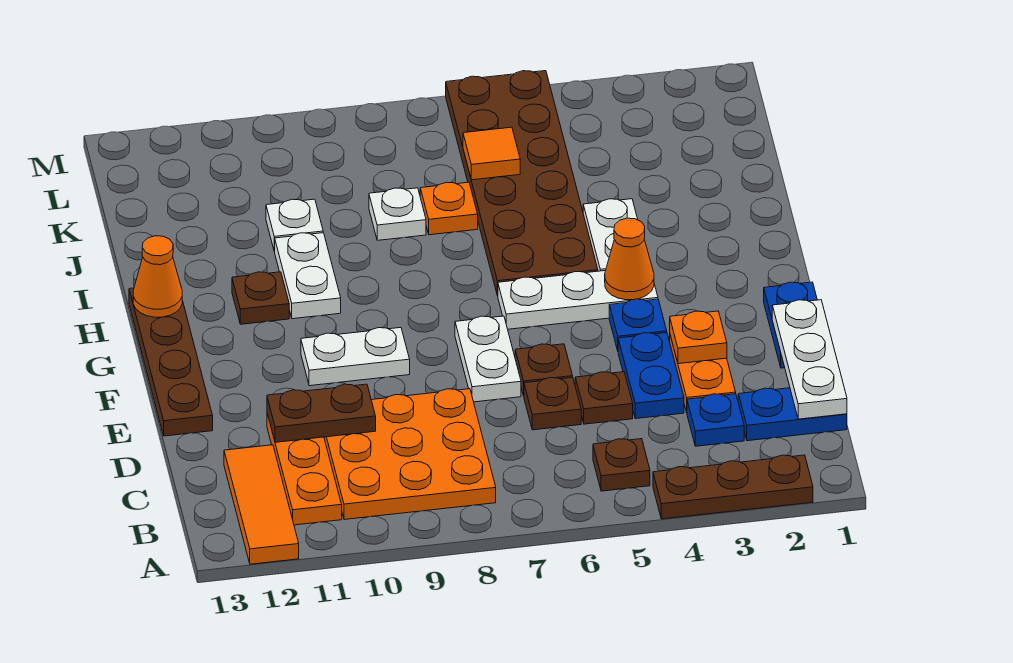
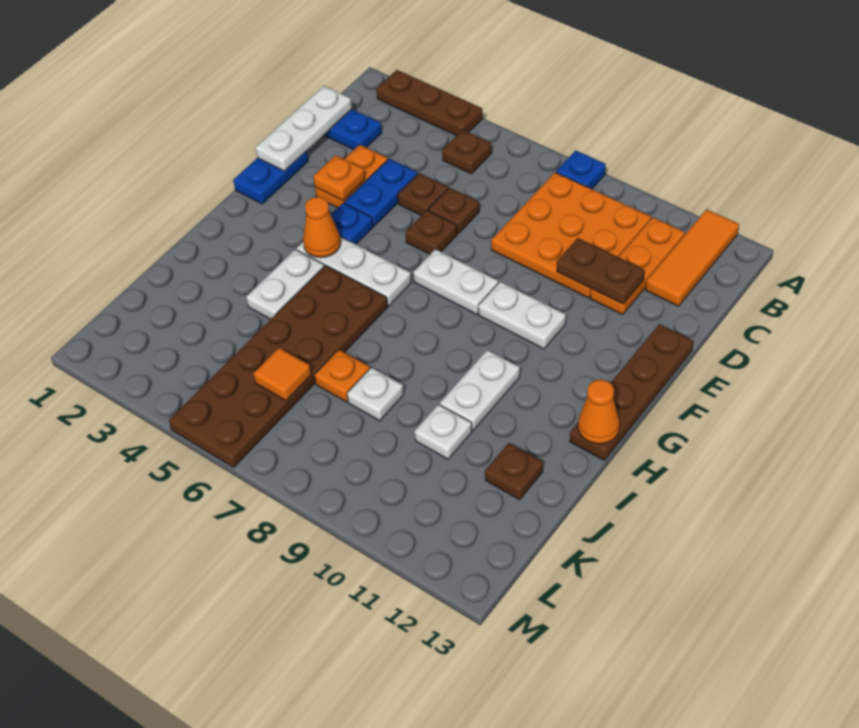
blue plate C3 level 1 -> blue plate A8 level 1
white plate E7:F7 level 1 -> white plate F7:F8 level 1
brown plate H11 level 1 -> brown plate J12 level 1

